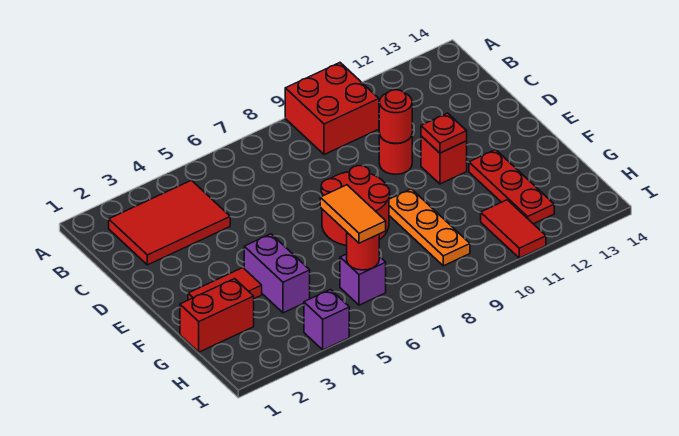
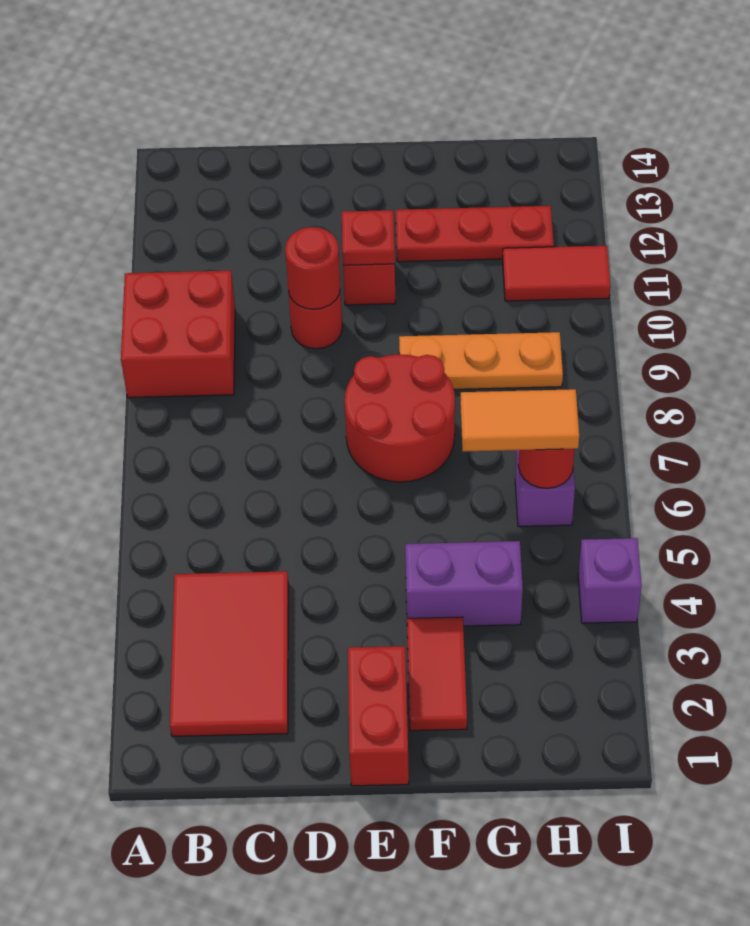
red brick G1:G2 level 1 -> red brick E1:E2 level 1

